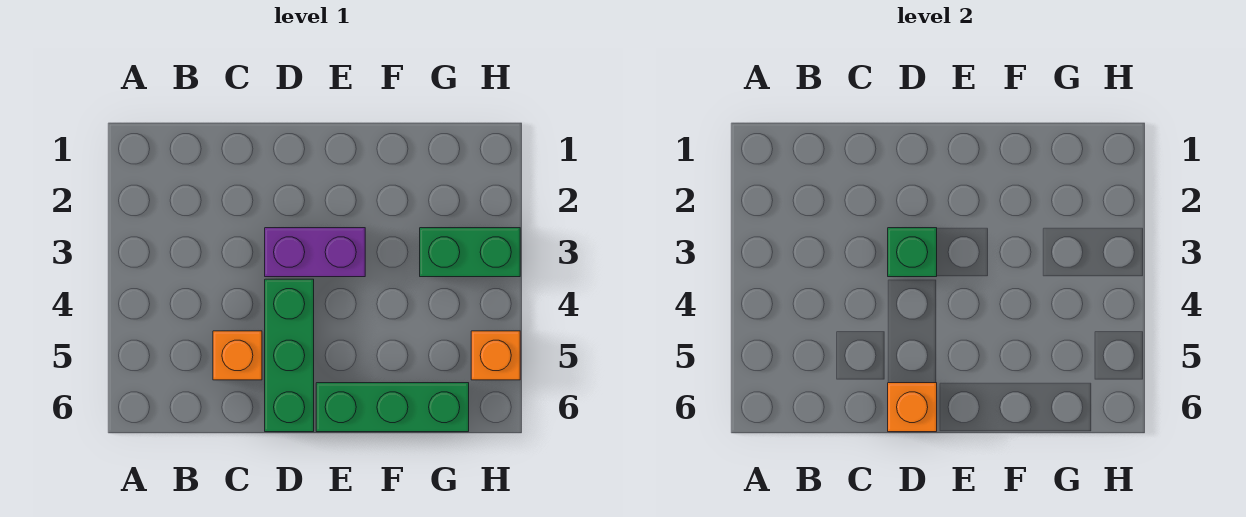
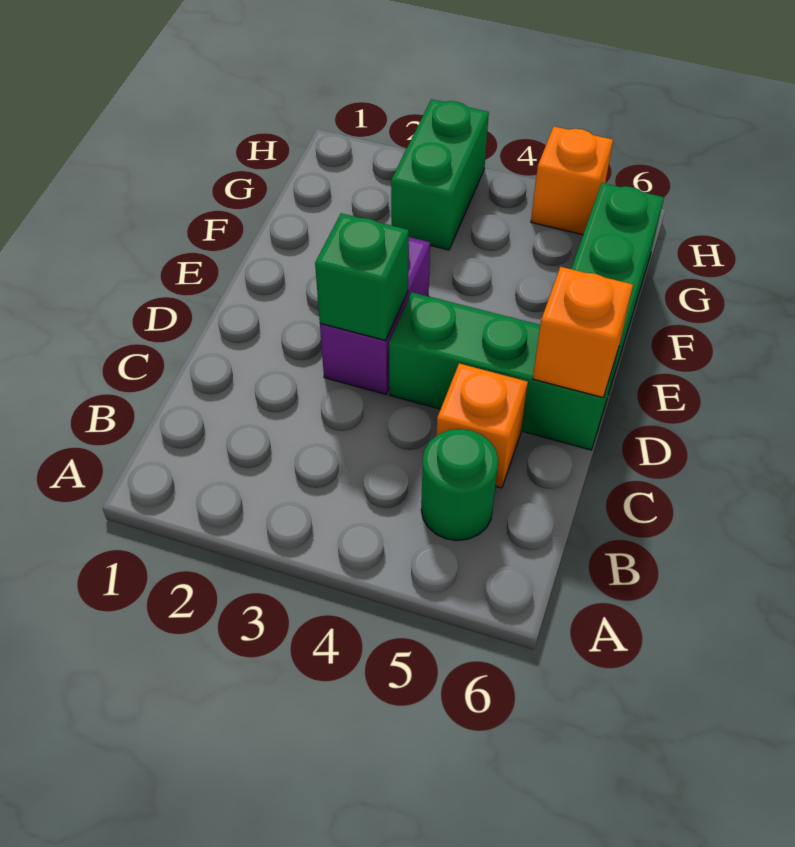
none -> green round brick B5 level 1

